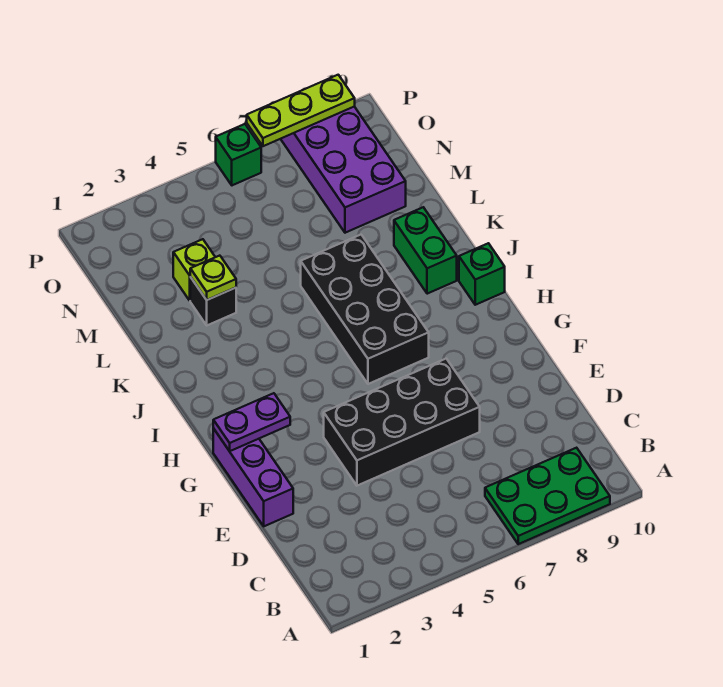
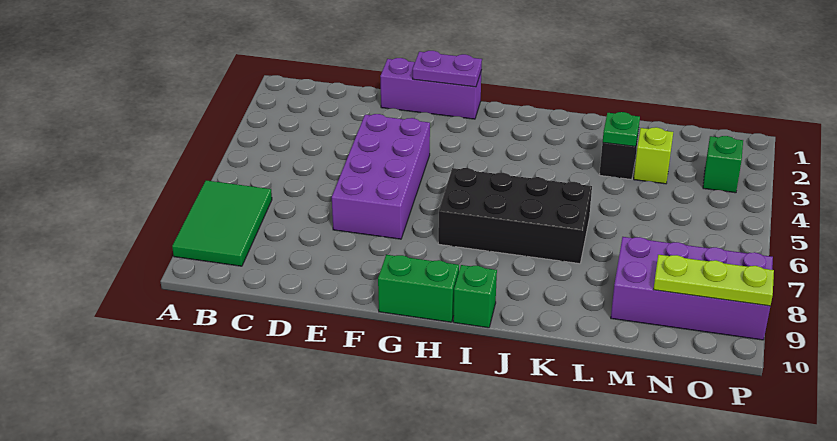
green plate A7:B9 level 1 -> green tile A7:B9 level 1
black brick E4:F7 level 1 -> purple brick E4:F7 level 1
purple plate G1:G2 level 2 -> purple plate F1:G1 level 2
green brick J9:K9 level 1 -> green brick G10:H10 level 1
lime plate L3 level 2 -> green plate L3 level 2
green brick P6 level 1 -> green brick O3 level 1
lime plate P7:P9 level 2 -> lime plate N9:P9 level 2

